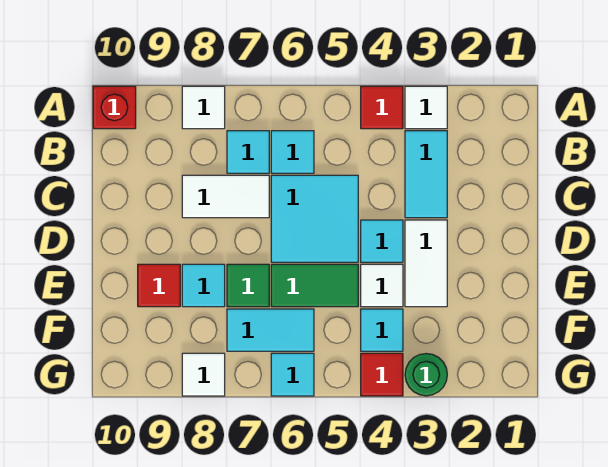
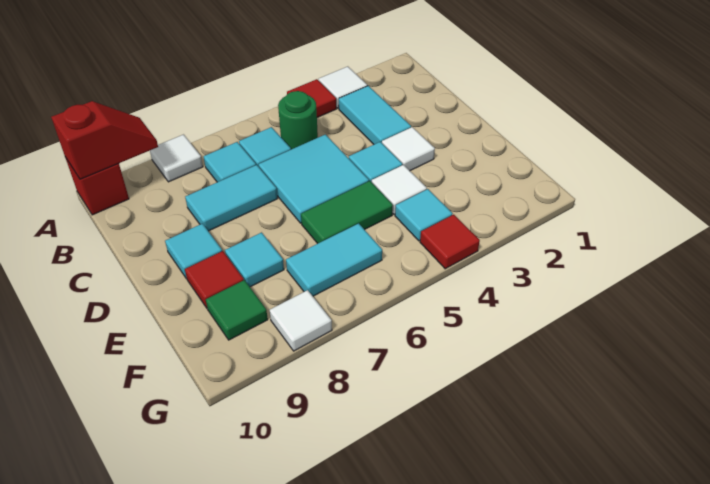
none -> red slope A9:A10 level 2 top 10
white tile C7:C8 level 1 -> cyan tile C7:C8 level 1
white tile D3:E3 level 1 -> white tile D3 level 1
green tile E7 level 1 -> green tile F9 level 1
green round brick G3 level 1 -> green round brick B5 level 1
cyan tile G6 level 1 -> cyan tile D9 level 1

